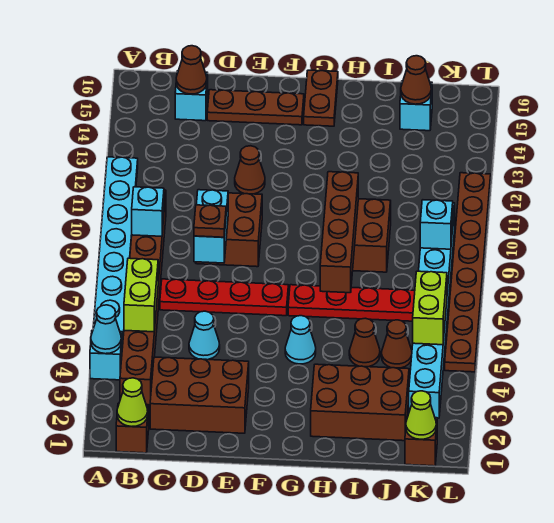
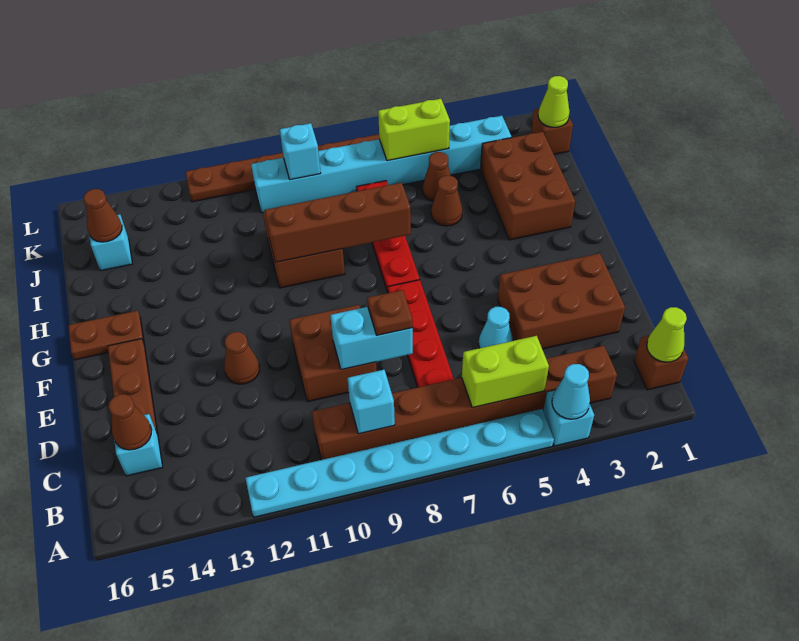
brown brick C2:E3 level 1 -> brown brick D2:E4 level 1
cyan cone G5 level 1 -> none

